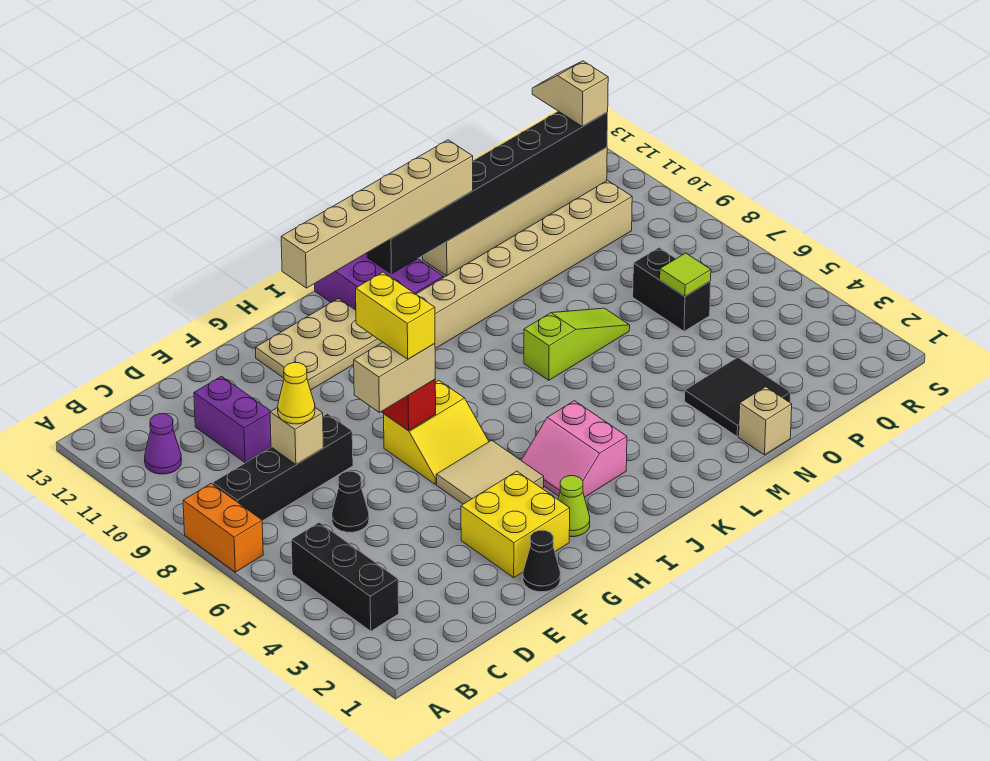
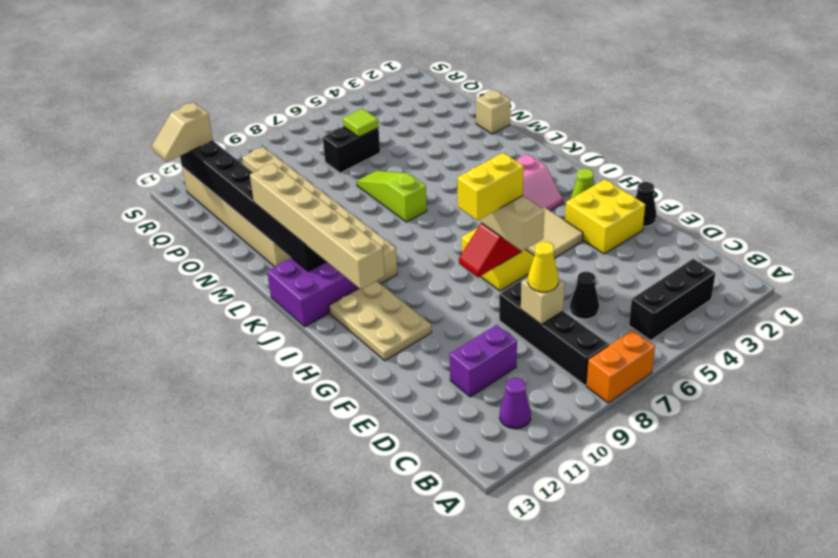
black tile N2:O3 level 1 -> none

